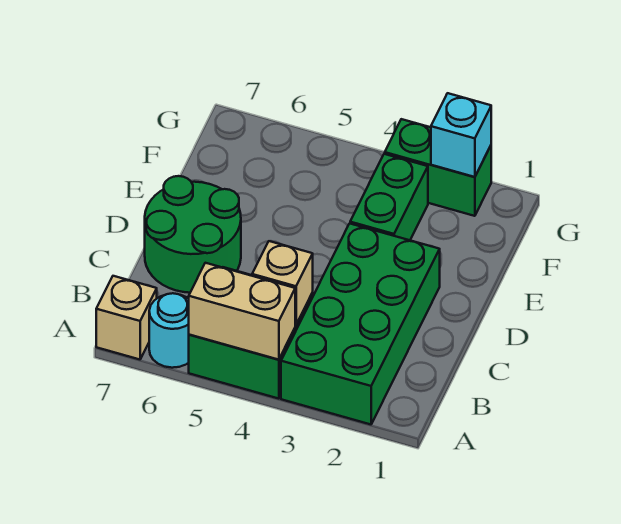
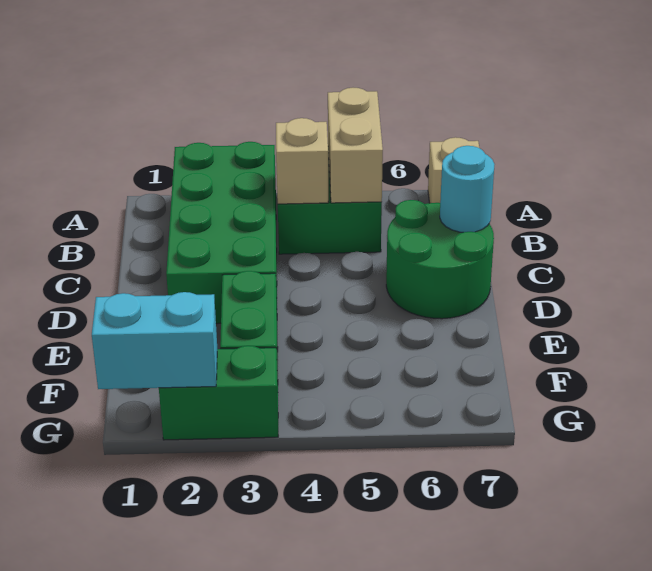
tan brick A4:A5 level 2 -> tan brick A5:B5 level 2
cyan round brick A6 level 1 -> cyan round brick C7 level 2
cyan brick G2 level 2 -> cyan brick G1:G2 level 2

